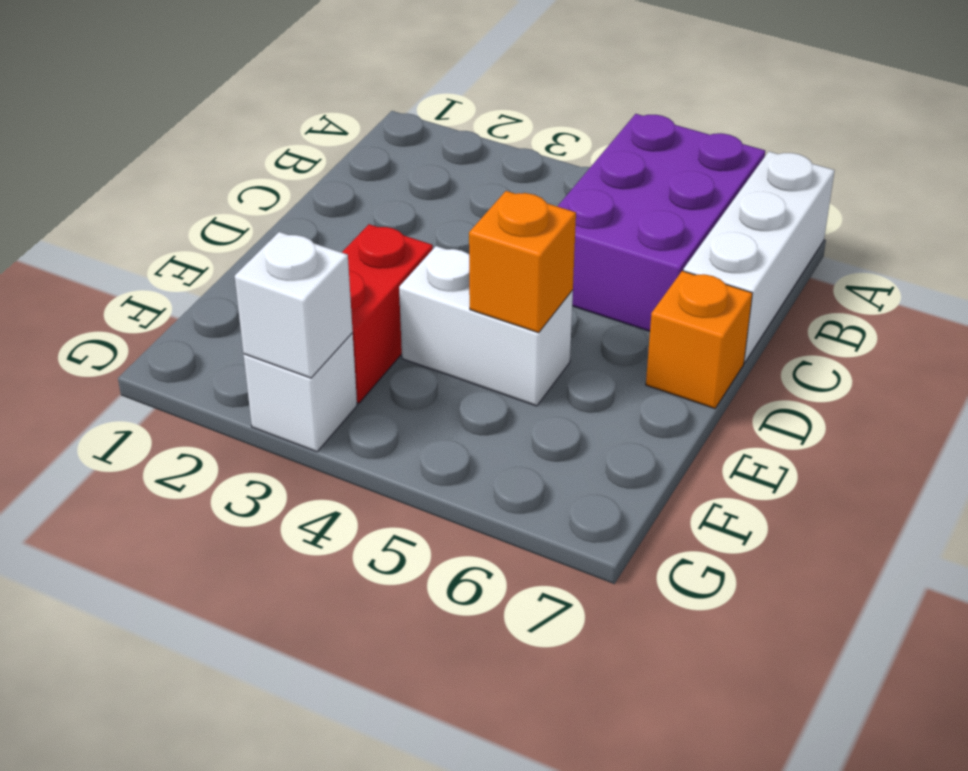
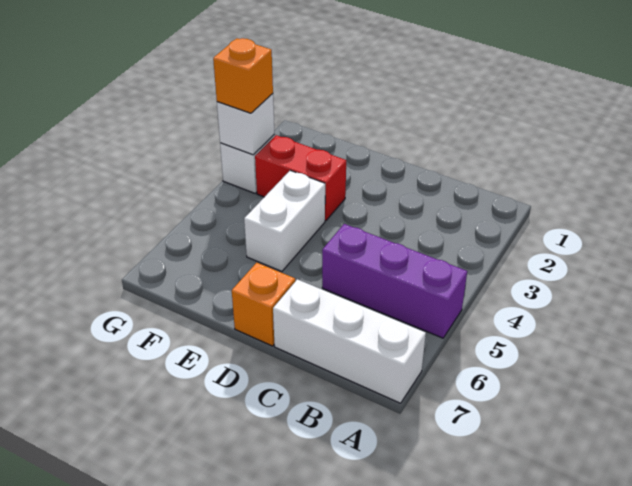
purple brick A5:C6 level 1 -> purple brick A5:C5 level 1
orange brick E5 level 2 -> orange brick G3 level 3

